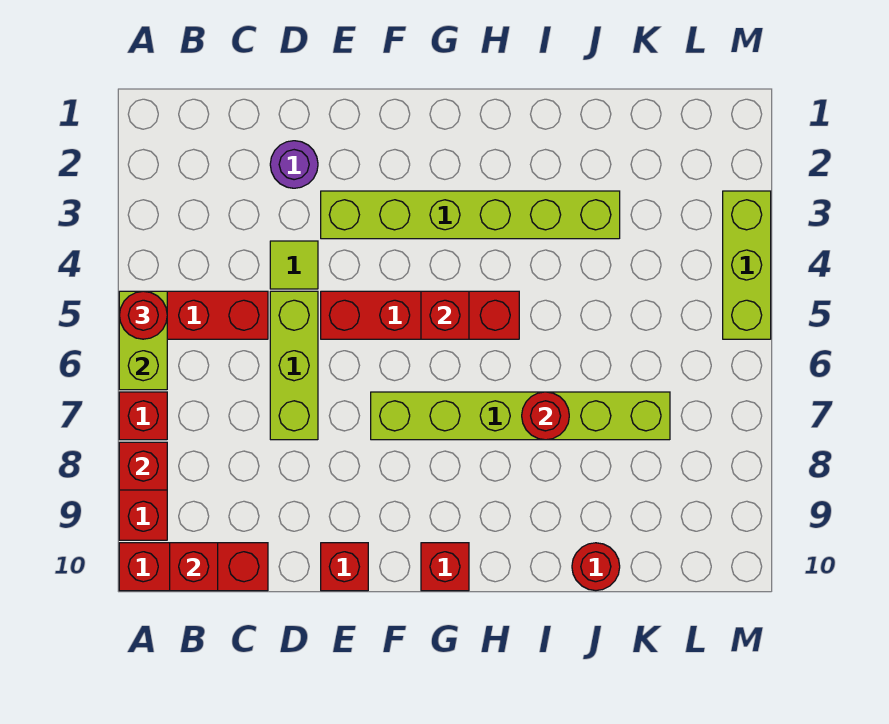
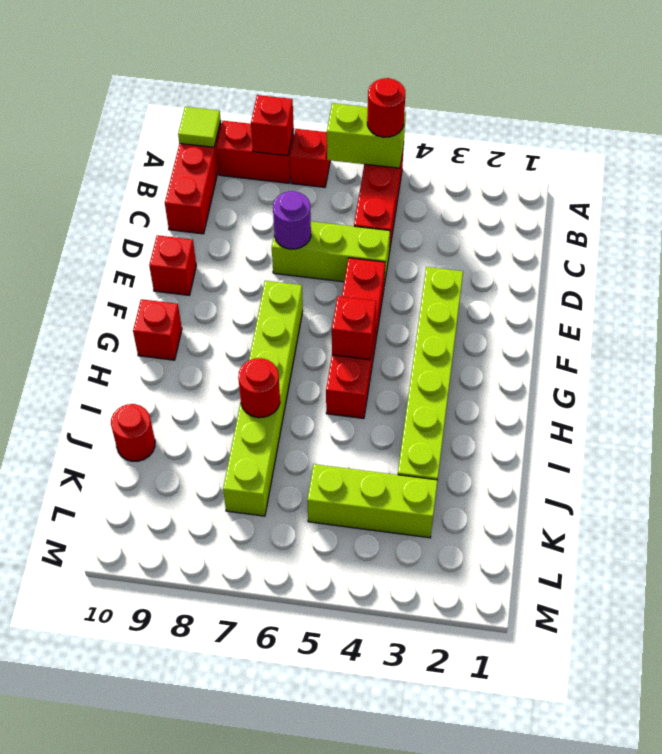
red brick B10 level 2 -> none
purple round brick D2 level 1 -> purple round brick D7 level 2
lime tile D4 level 1 -> lime tile A10 level 2
lime brick M3:M5 level 1 -> lime brick K3:K5 level 1

